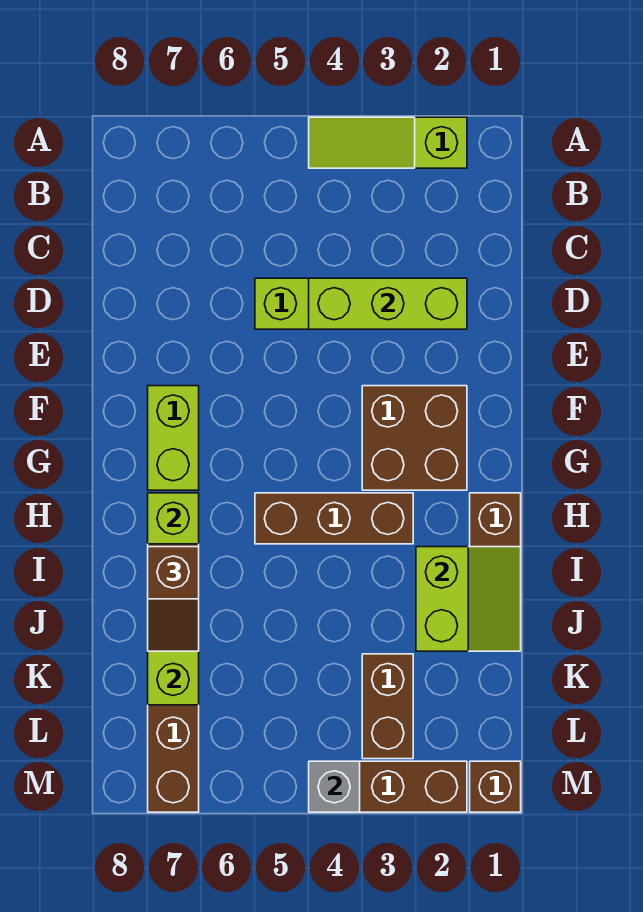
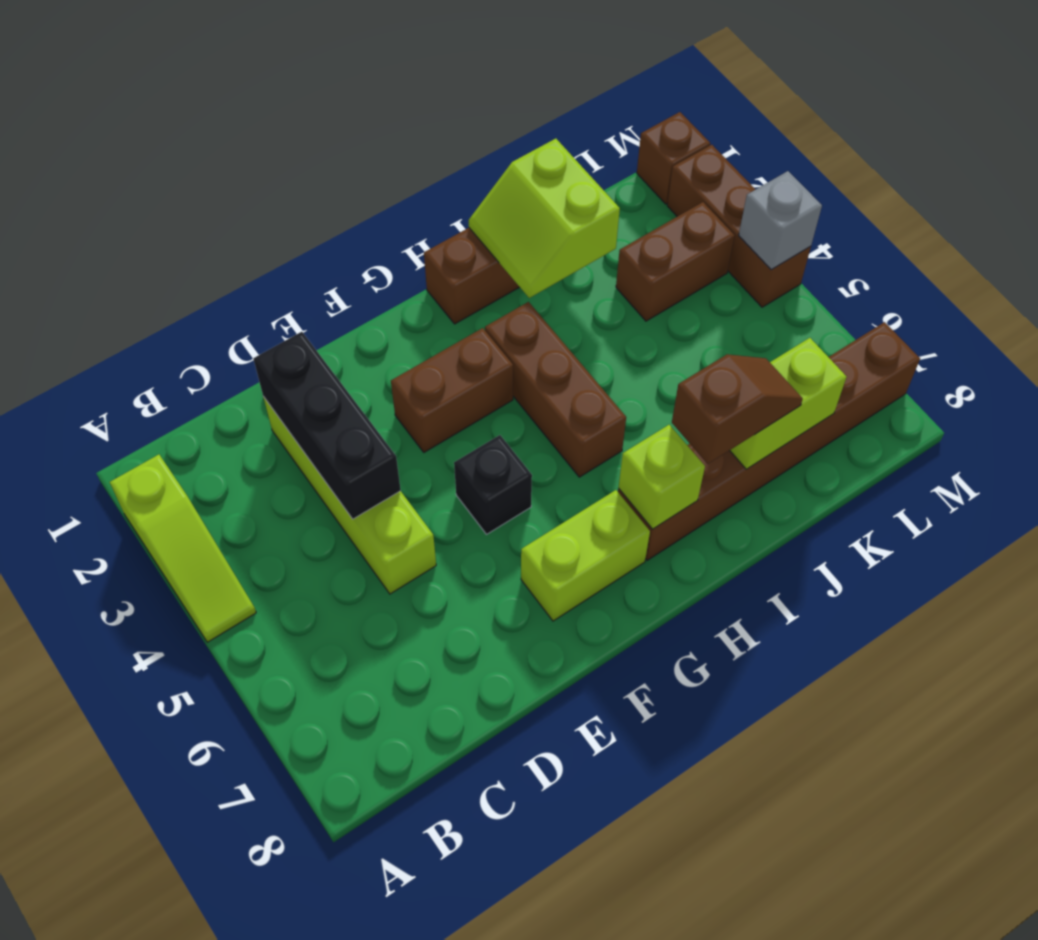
lime brick D2:D4 level 2 -> black brick D2:D4 level 2
brown brick F2:G3 level 1 -> brown brick F3:G3 level 1
none -> black brick F5 level 1
lime slope I1:J2 level 2 top 2 -> lime slope I1:J2 level 2 top J

